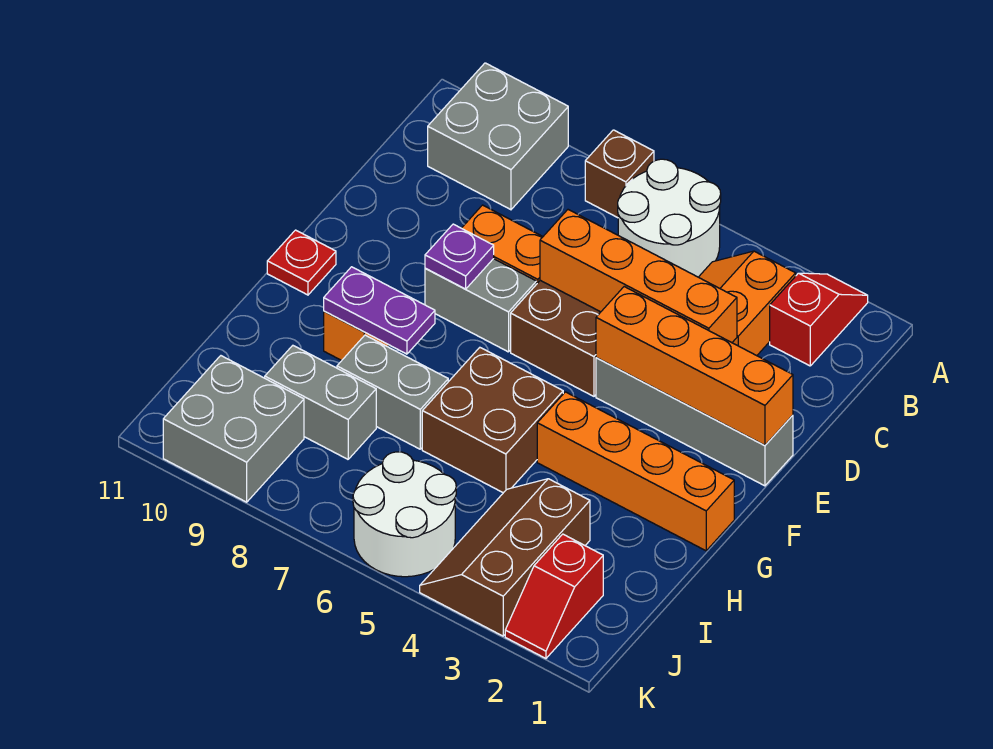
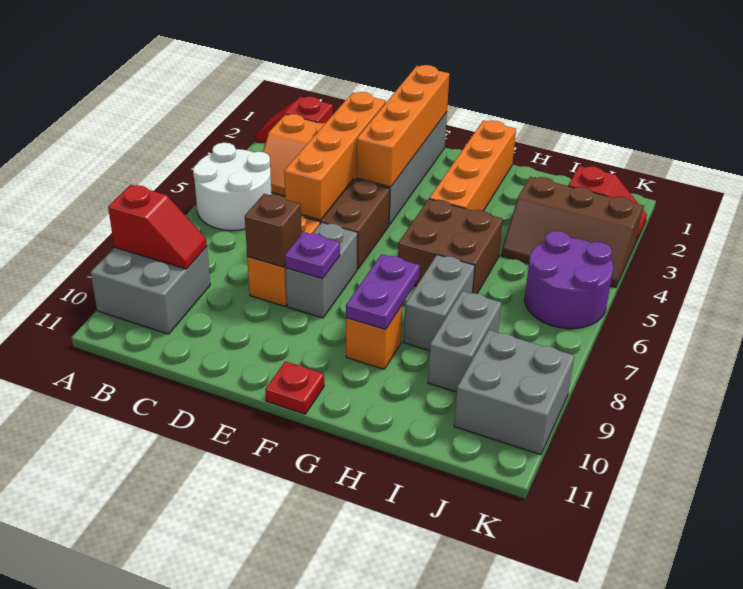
brown brick A7 level 1 -> brown brick D8 level 2
none -> red slope A9:B9 level 2 top A
white round brick J5:K6 level 1 -> purple round brick J5:K6 level 1

